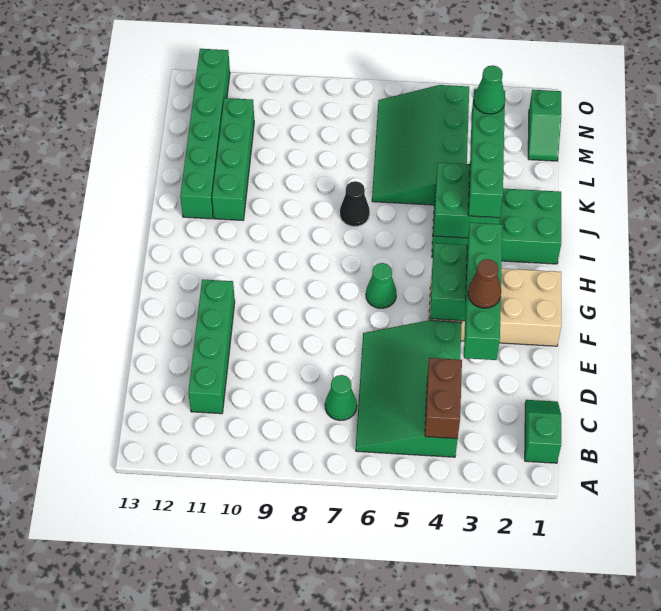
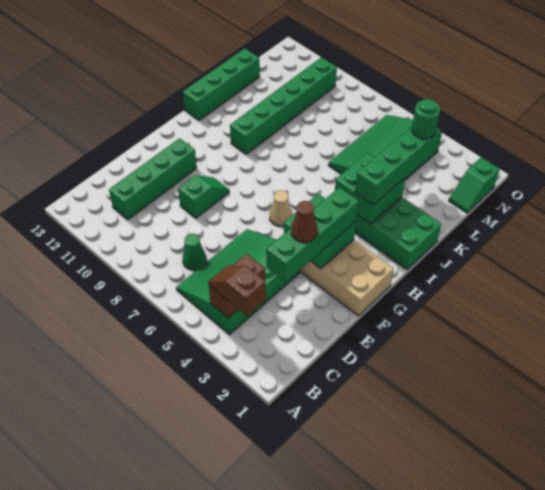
green slope B1:C1 level 1 top B -> green slope E9:F9 level 1 top E
none -> brown slope B3:B4 level 3 top 3
green cone G6 level 1 -> tan cone G6 level 1
black cone J7 level 1 -> none
green brick J11:M11 level 1 -> green brick I13:L13 level 1
green brick J12:O12 level 1 -> green brick I10:N10 level 1
green cone L3 level 4 -> green round brick L3 level 4

